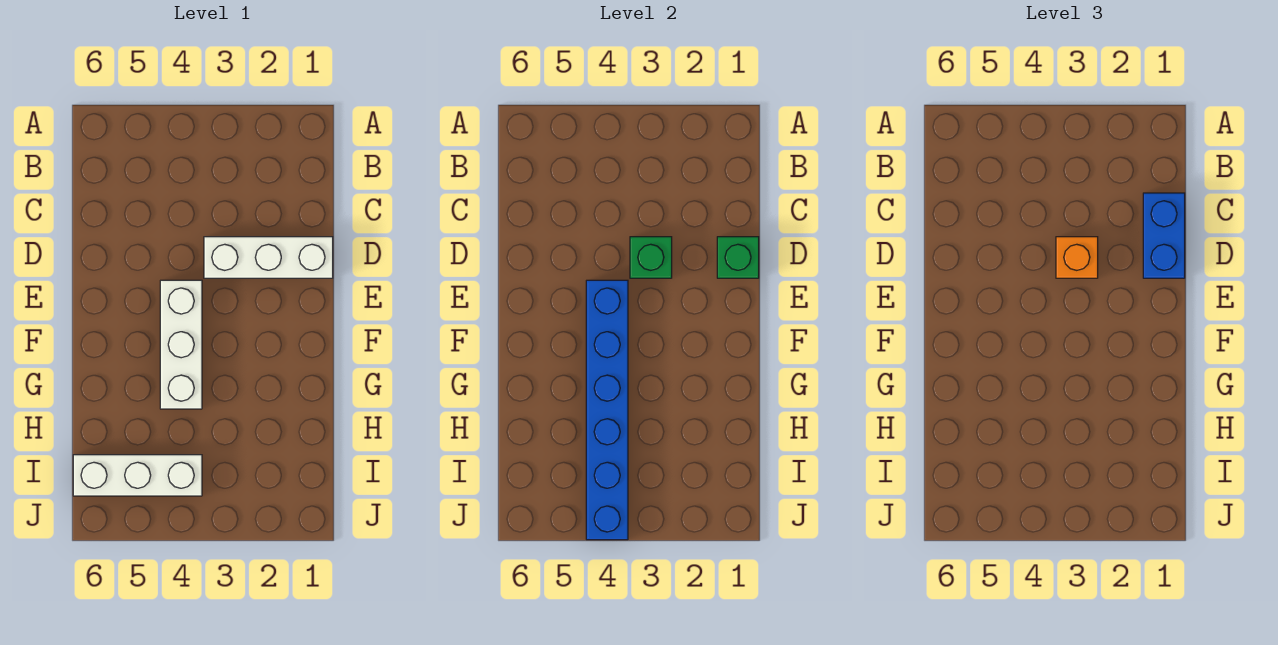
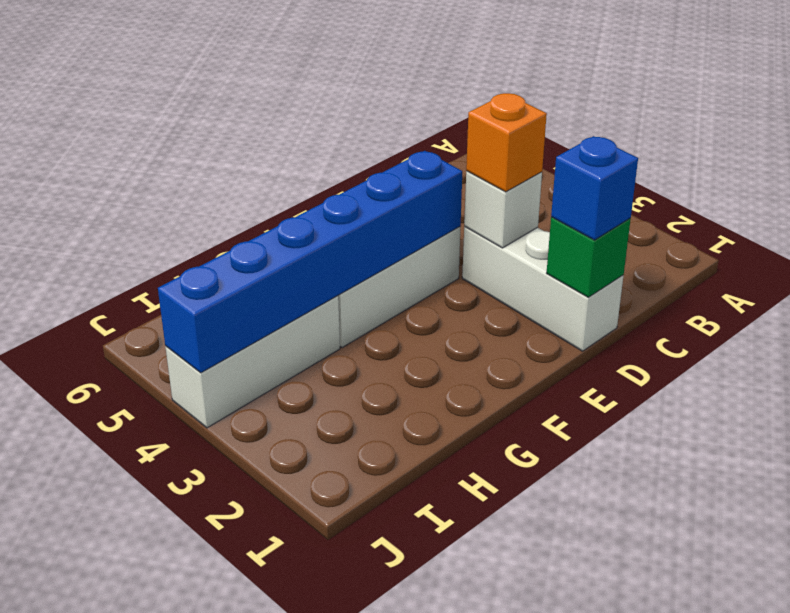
blue brick C1:D1 level 3 -> blue brick D1 level 3
green brick D3 level 2 -> white brick D3 level 2
white brick I4:I6 level 1 -> white brick H4:J4 level 1

